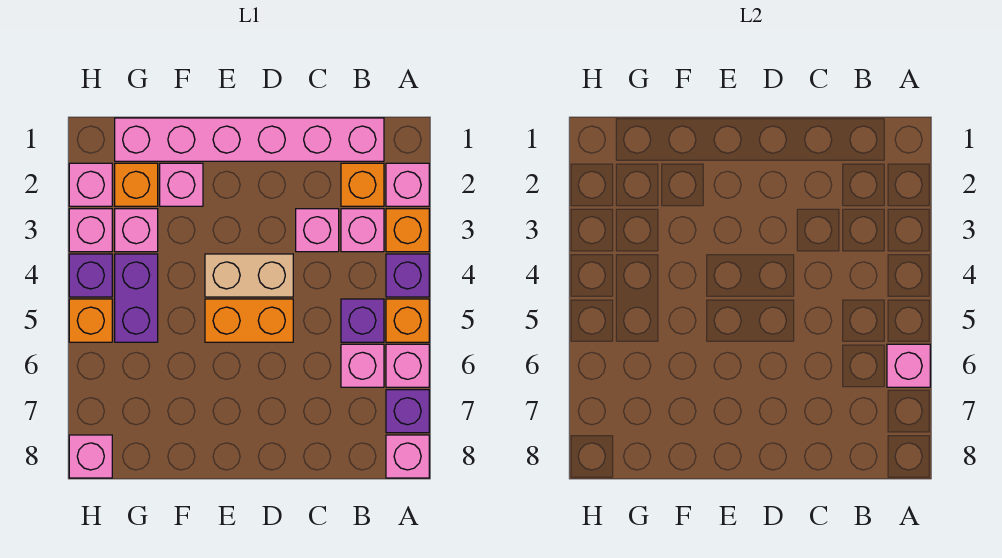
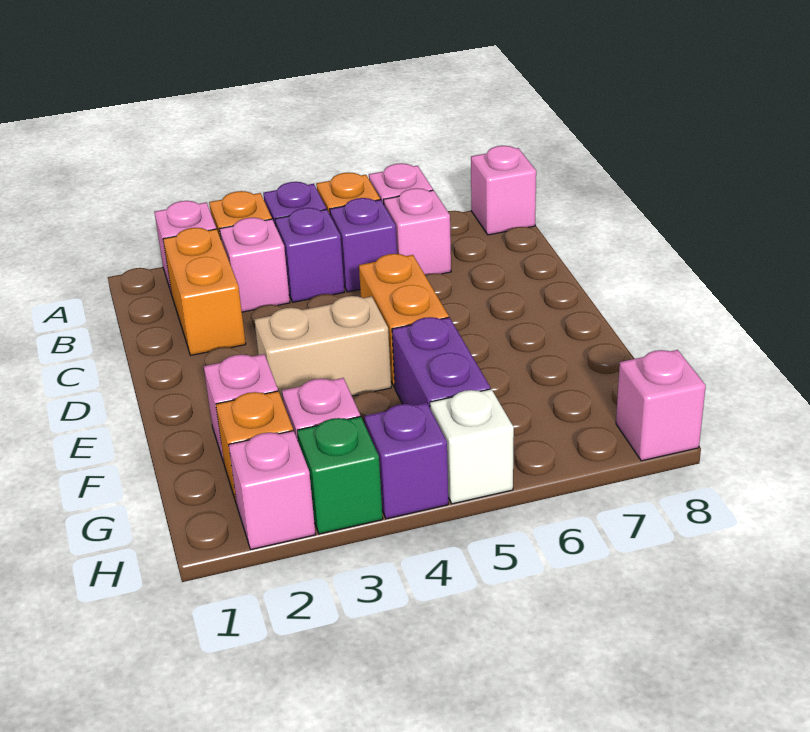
pink brick A6 level 2 -> none
purple brick A7 level 1 -> purple brick B4 level 1
pink brick B1:G1 level 1 -> none
orange brick B2 level 1 -> orange brick B2:C2 level 1
pink brick C3 level 1 -> none
tan brick D4:E4 level 1 -> tan brick E3:E4 level 1
purple brick G4:G5 level 1 -> purple brick F5:G5 level 1
pink brick H3 level 1 -> green brick H3 level 1
orange brick H5 level 1 -> white brick H5 level 1

